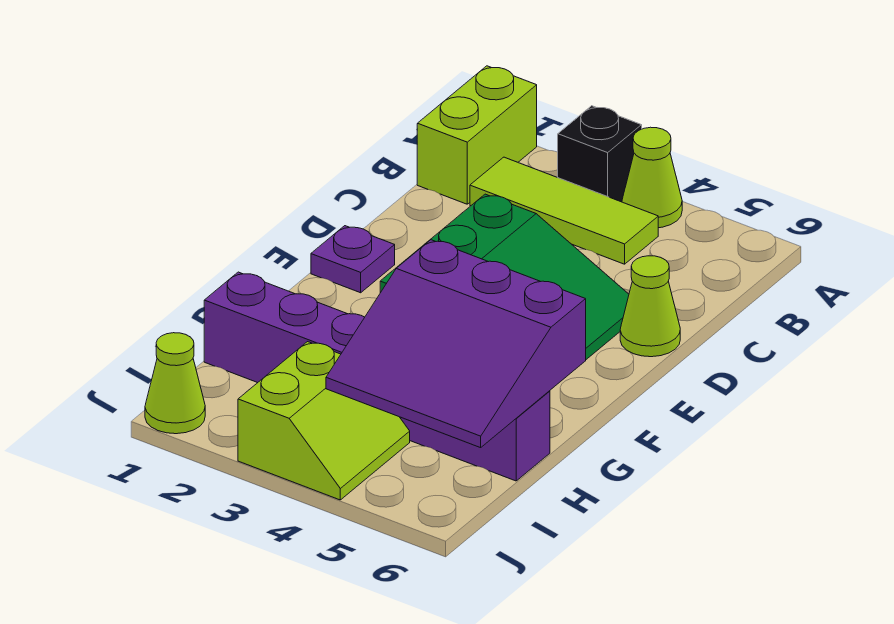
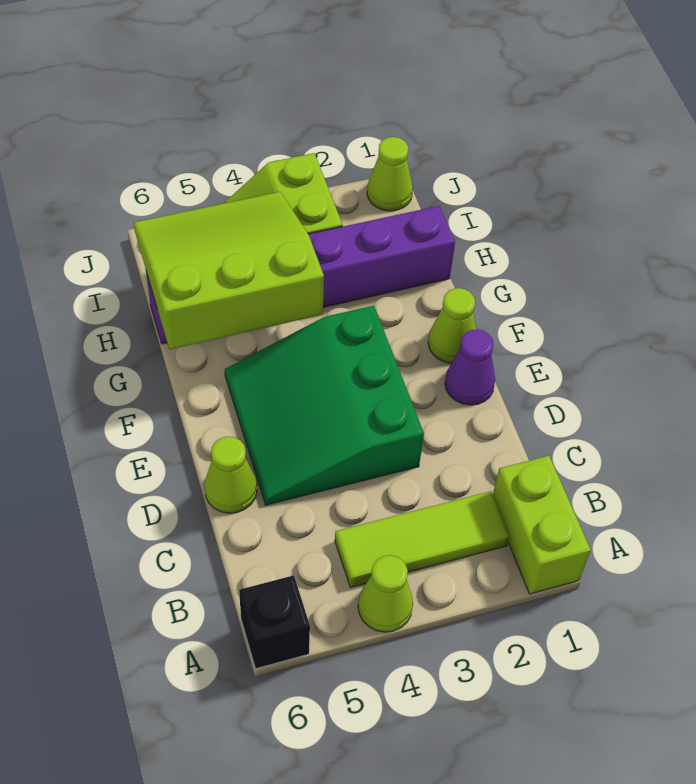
black brick A3 level 1 -> black brick A6 level 1
purple plate E1 level 1 -> purple cone E1 level 1
none -> lime cone F1 level 1
purple slope G4:I6 level 2 top G -> lime slope G4:I6 level 2 top G

